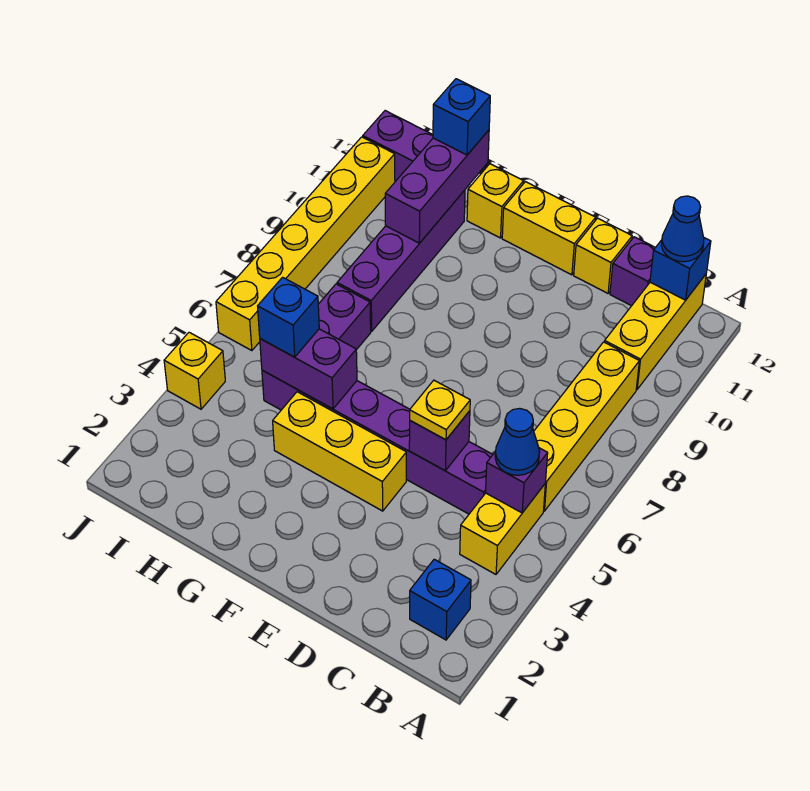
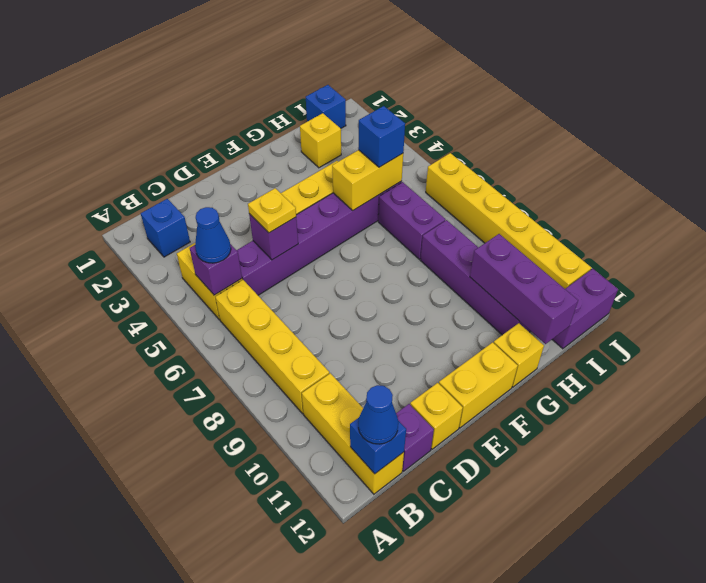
purple brick G5:H5 level 2 -> yellow brick G5:H5 level 2
blue brick H12 level 3 -> blue brick I1 level 1
yellow brick J4 level 1 -> yellow brick H2 level 1

